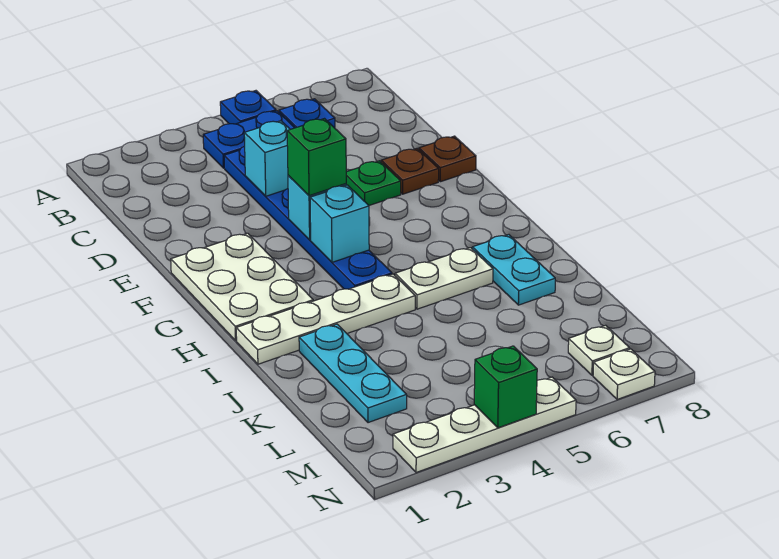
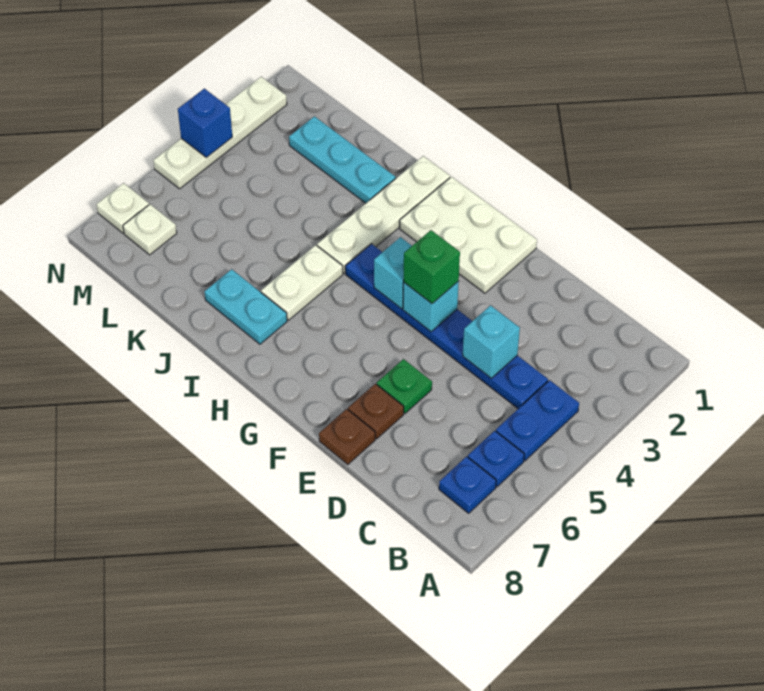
blue plate A5 level 1 -> blue plate B7 level 1
green brick N4 level 2 -> blue brick N4 level 2

